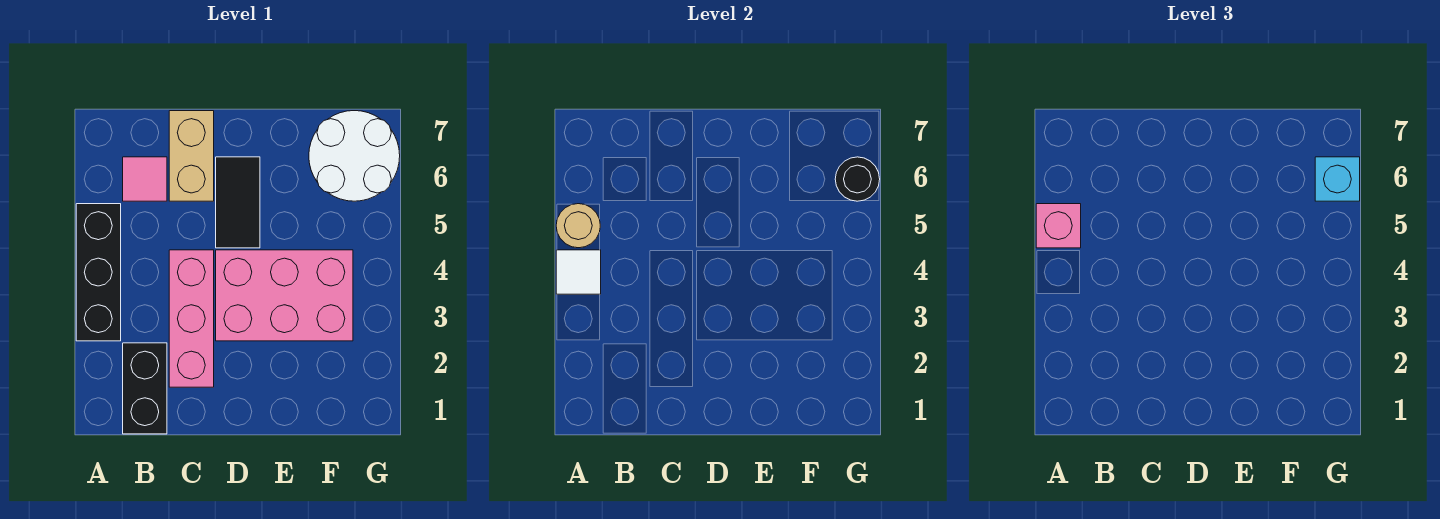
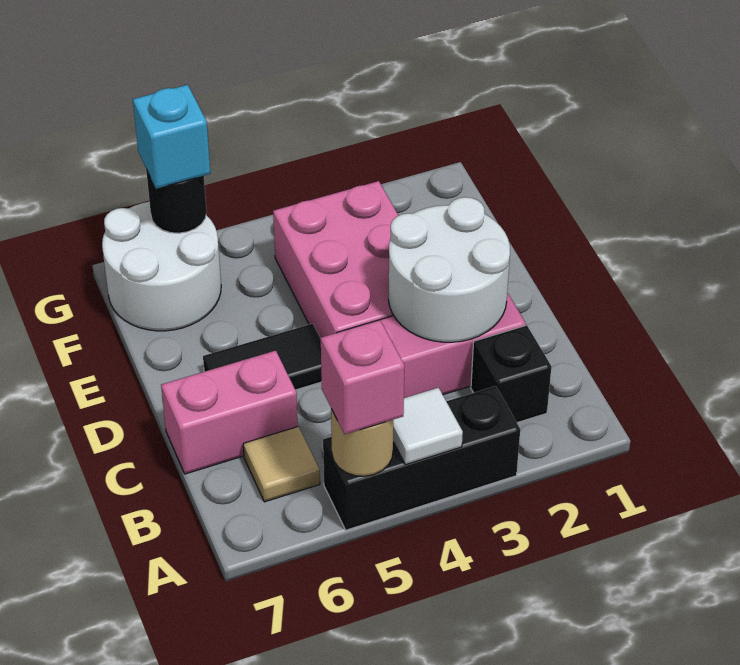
black brick B1:B2 level 1 -> black brick B2 level 1
pink tile B6 level 1 -> tan tile B6 level 1
none -> white round brick C2:D3 level 2
tan brick C6:C7 level 1 -> pink brick C6:C7 level 1

